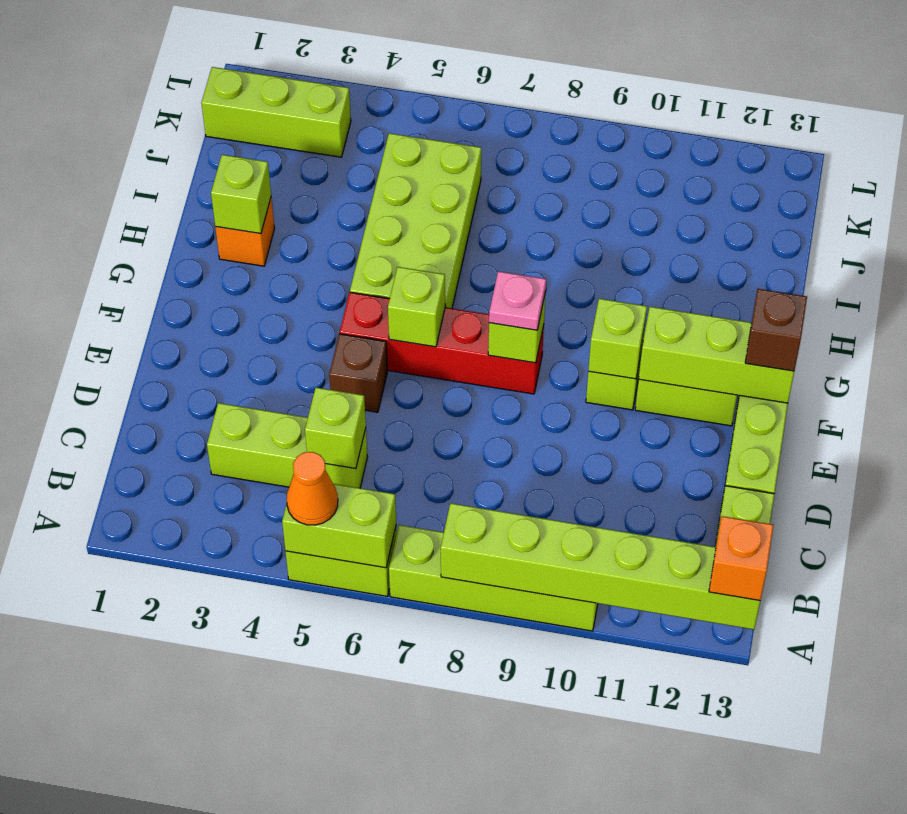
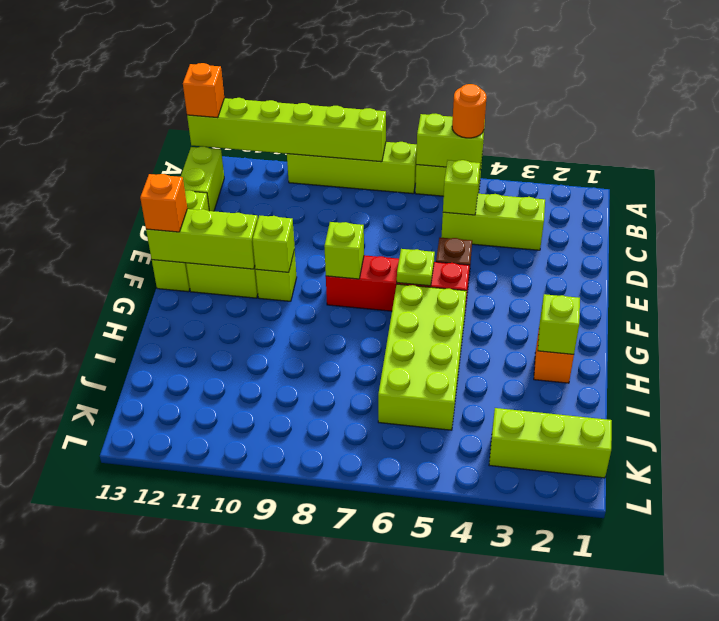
orange cone A5 level 3 -> orange round brick A5 level 3
lime brick F6 level 2 -> lime plate F6 level 2
pink plate F8 level 3 -> none
brown brick F13 level 3 -> orange brick F13 level 3

